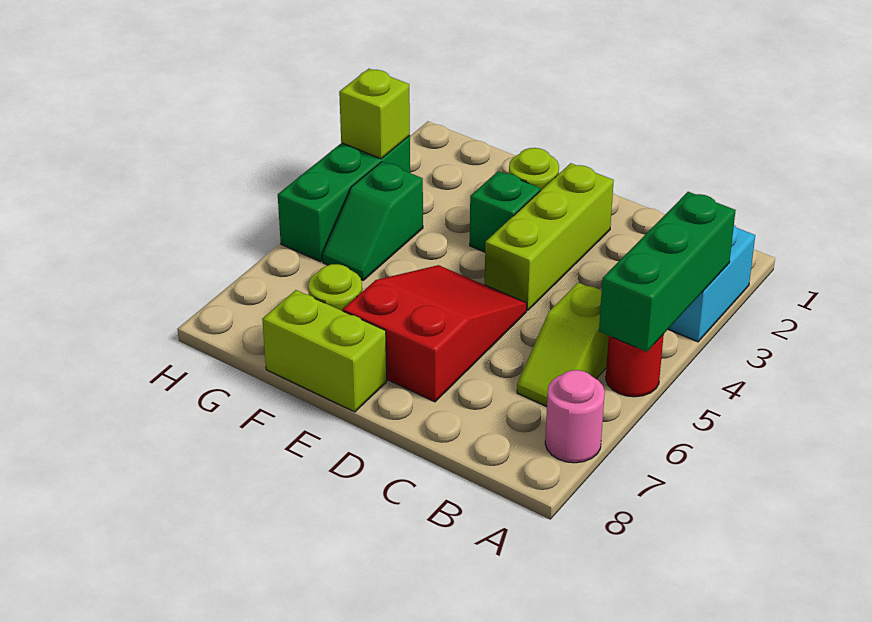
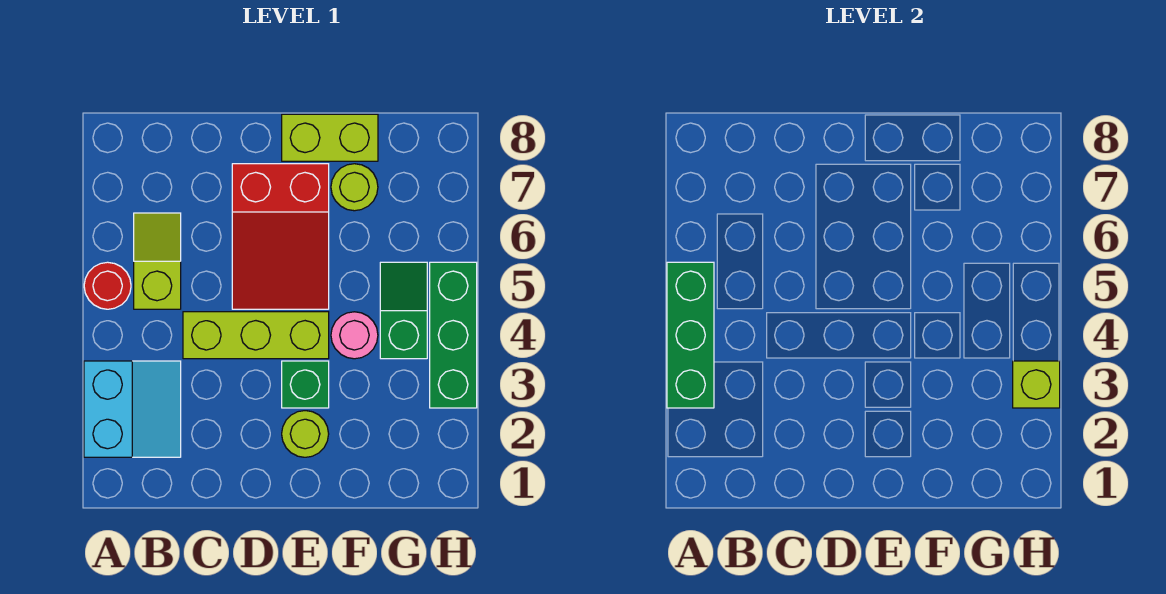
pink round brick A7 level 1 -> pink round brick F4 level 1
lime brick D2:D4 level 1 -> lime brick C4:E4 level 1

